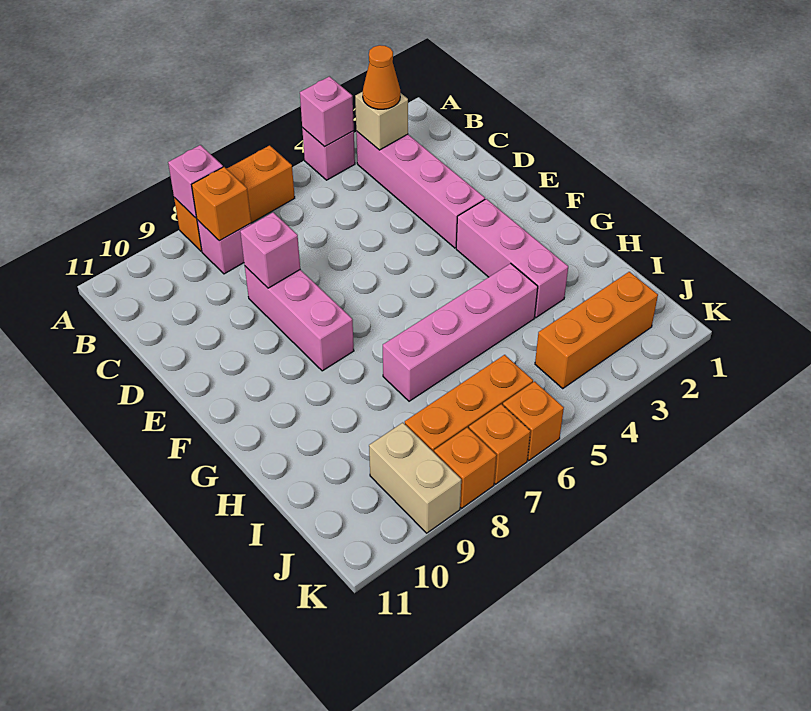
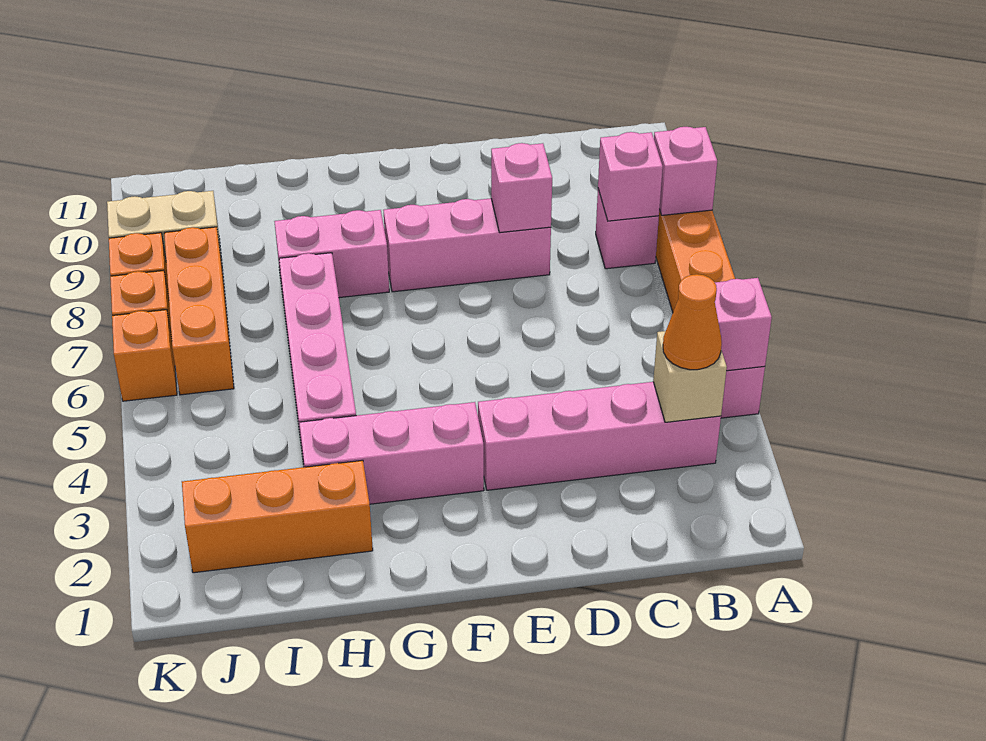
orange brick B8 level 2 -> pink brick B8 level 2
none -> pink brick G8:H8 level 1
orange brick J2:J4 level 1 -> orange brick H2:J2 level 1

